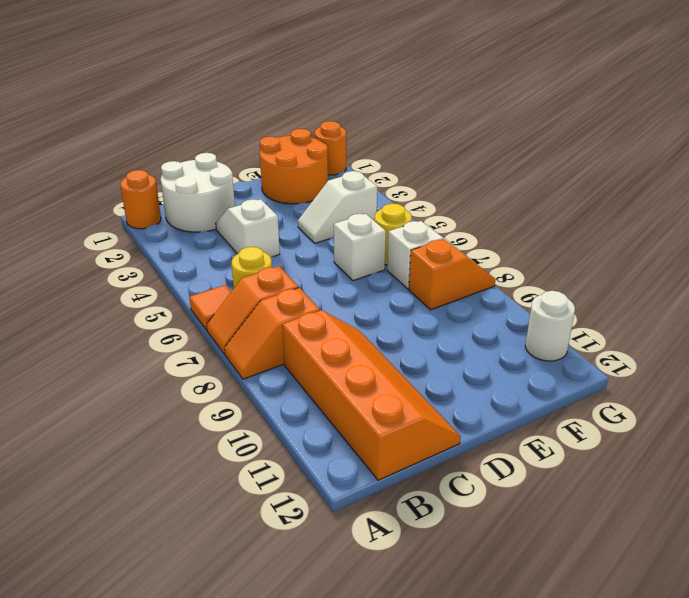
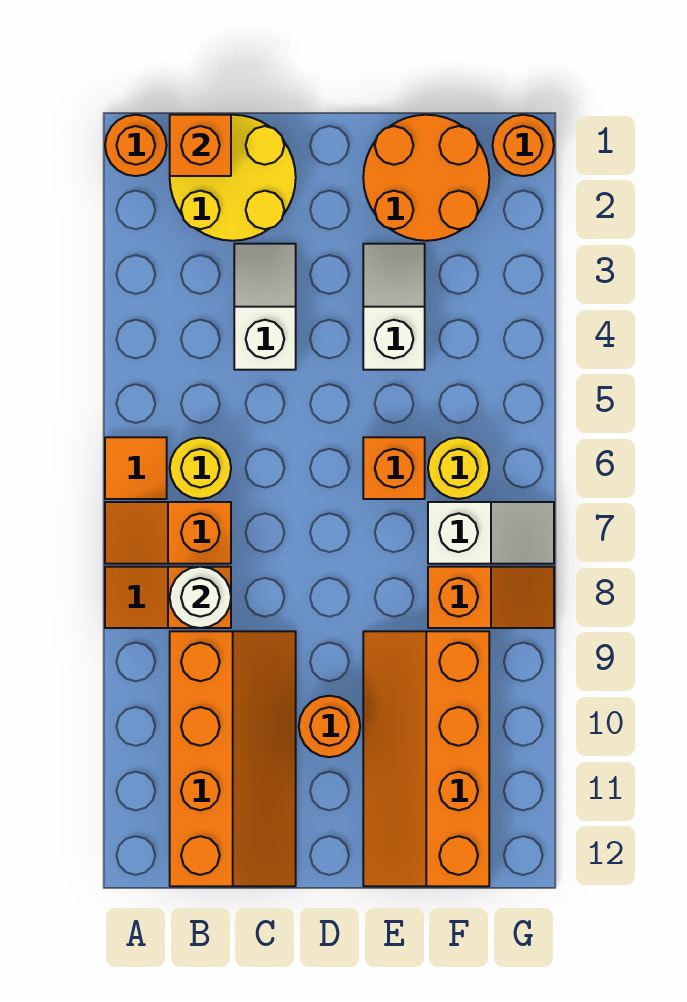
white round brick B1:C2 level 1 -> yellow round brick B1:C2 level 1
none -> orange brick B1 level 2
none -> orange round brick D10 level 1
white slope E4:F4 level 1 top F -> white slope E3:E4 level 1 top 4
white brick E6 level 1 -> orange brick E6 level 1
none -> orange slope E9:F12 level 1 top F
white round brick G11 level 1 -> white round brick B8 level 2

